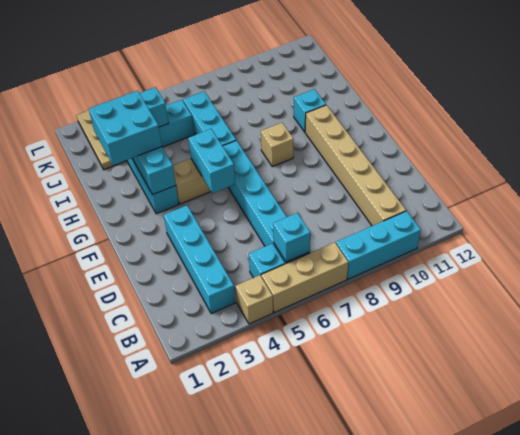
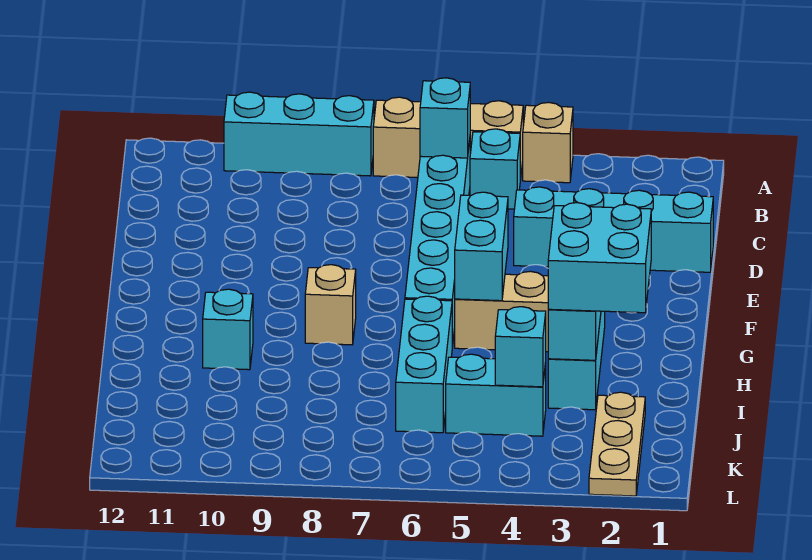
cyan brick B3:E3 level 1 -> cyan brick D1:D4 level 1
tan brick B10:G10 level 1 -> none

